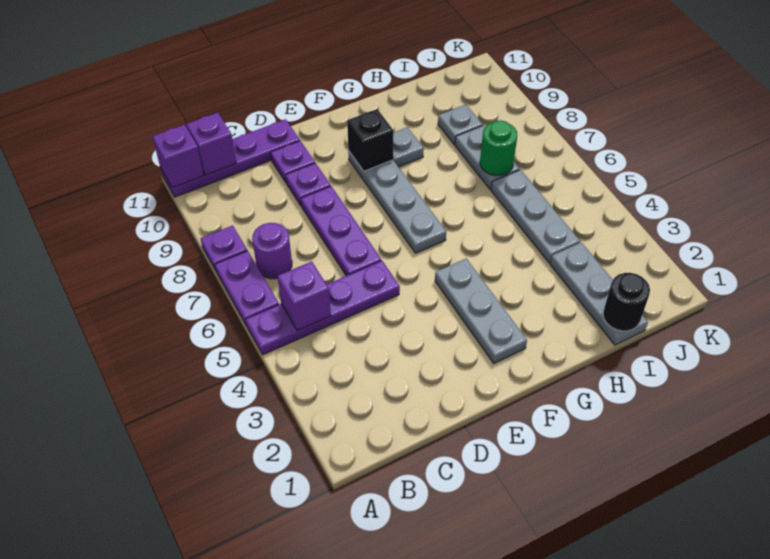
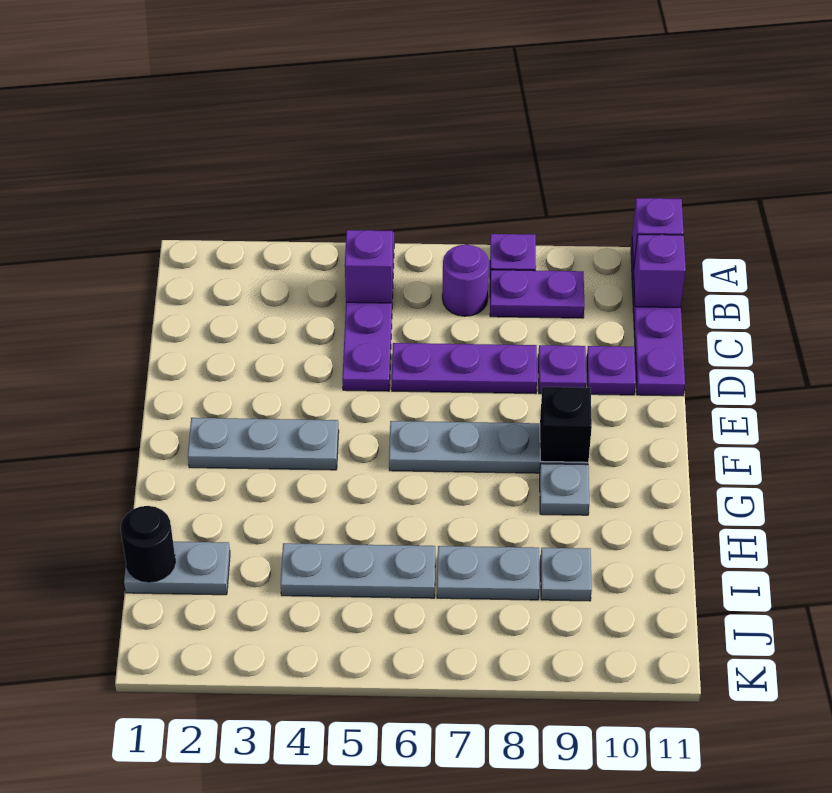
purple plate A6:A7 level 1 -> purple plate B8:B9 level 1
grey plate I1:I3 level 1 -> grey plate I1:I2 level 1
green round brick I7 level 2 -> none

